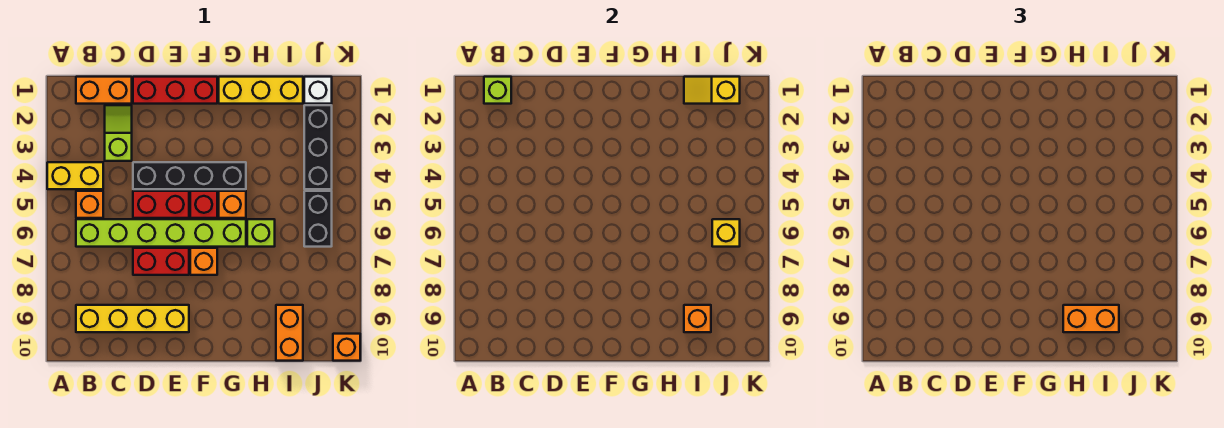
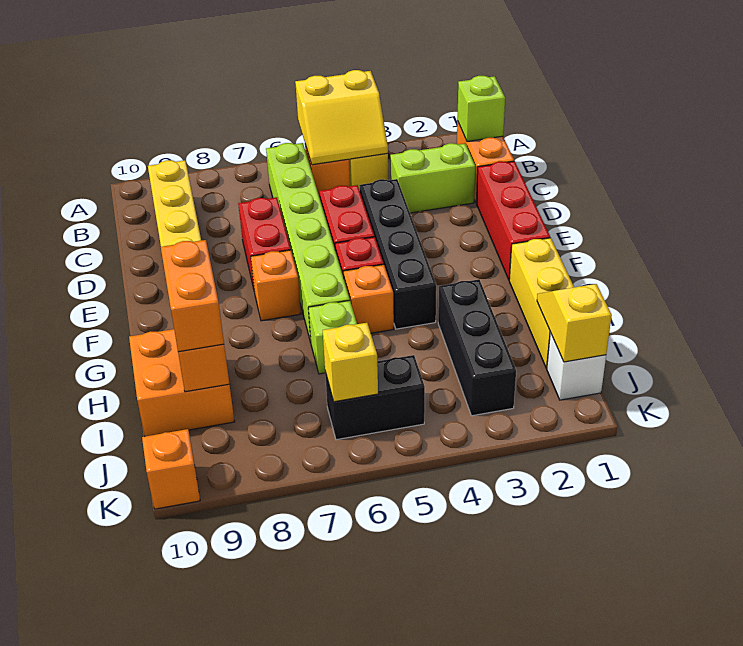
none -> yellow slope A4:B5 level 2 top A
lime slope C2:C3 level 1 top 3 -> lime brick C2:C3 level 1
orange brick I9:I10 level 1 -> orange brick H9:I10 level 1
black brick J2:J4 level 1 -> black brick H3:J3 level 1

